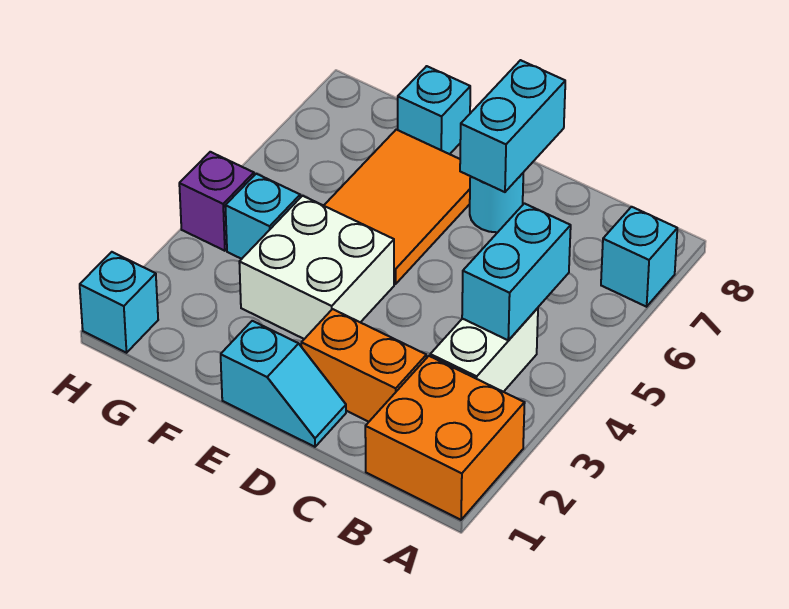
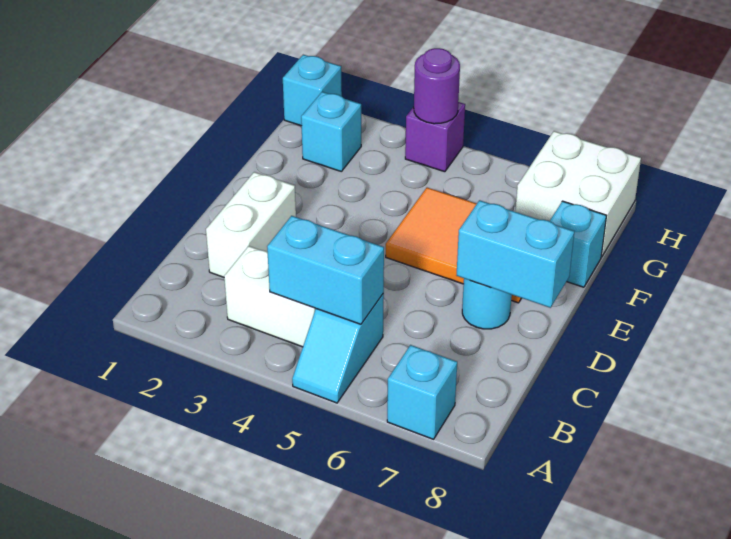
orange brick A1:B2 level 1 -> none
orange brick C2:D2 level 1 -> white brick C2:D2 level 1
cyan slope D1:E1 level 1 top E -> cyan slope A5:B5 level 1 top B
white brick E3:F4 level 1 -> white brick G7:H8 level 1
cyan brick G4 level 1 -> cyan brick G2 level 1
none -> purple round brick H4 level 2

